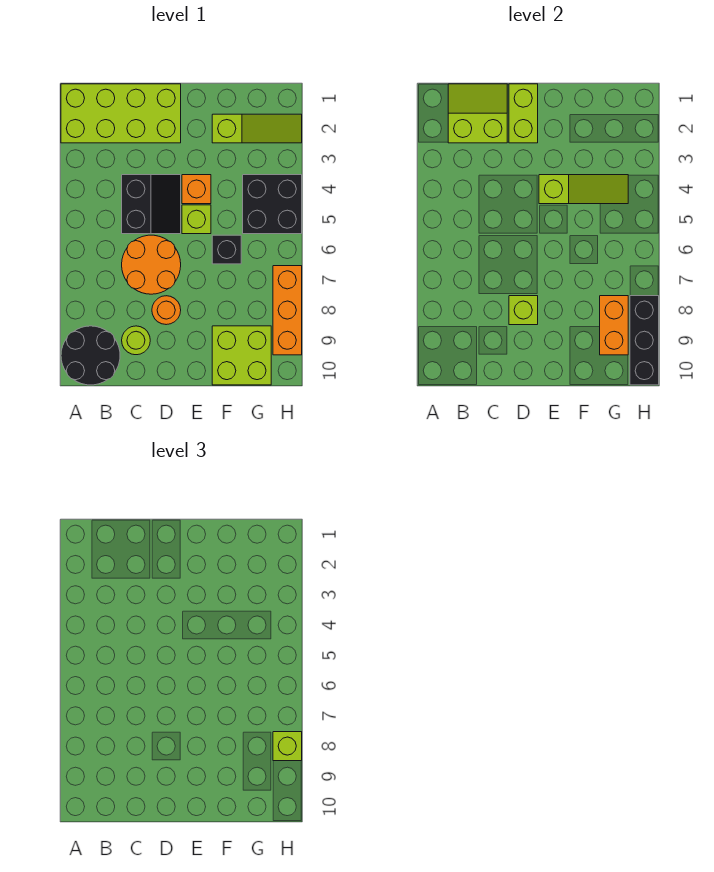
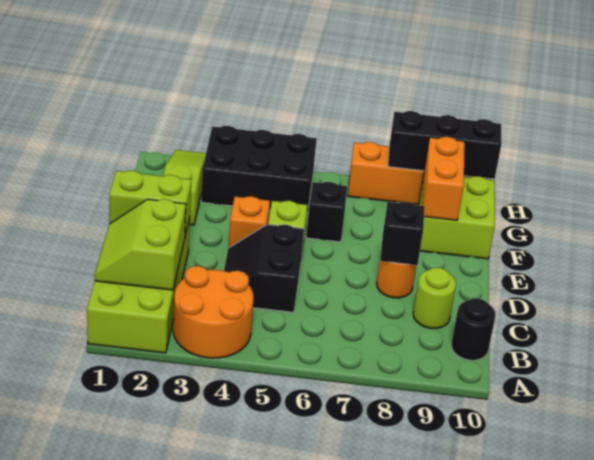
black round brick A9:B10 level 1 -> black round brick B10 level 1
black slope C4:D5 level 1 top C -> black slope C4:D5 level 1 top 5
orange round brick C6:D7 level 1 -> orange round brick A3:B4 level 1
lime brick D8 level 2 -> black brick D8 level 2
lime slope E4:G4 level 2 top E -> none
black brick G4:H5 level 1 -> black brick G3:H5 level 1
orange brick G8:G9 level 2 -> orange brick F9:G9 level 2
lime brick H8 level 3 -> none

